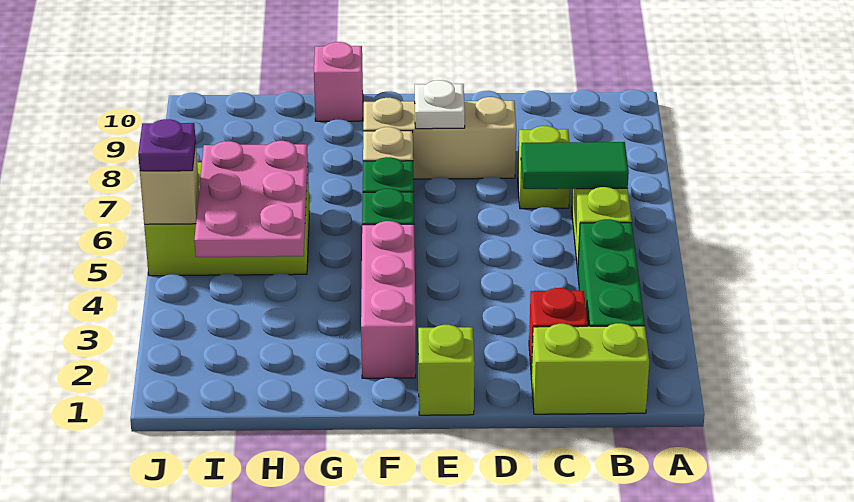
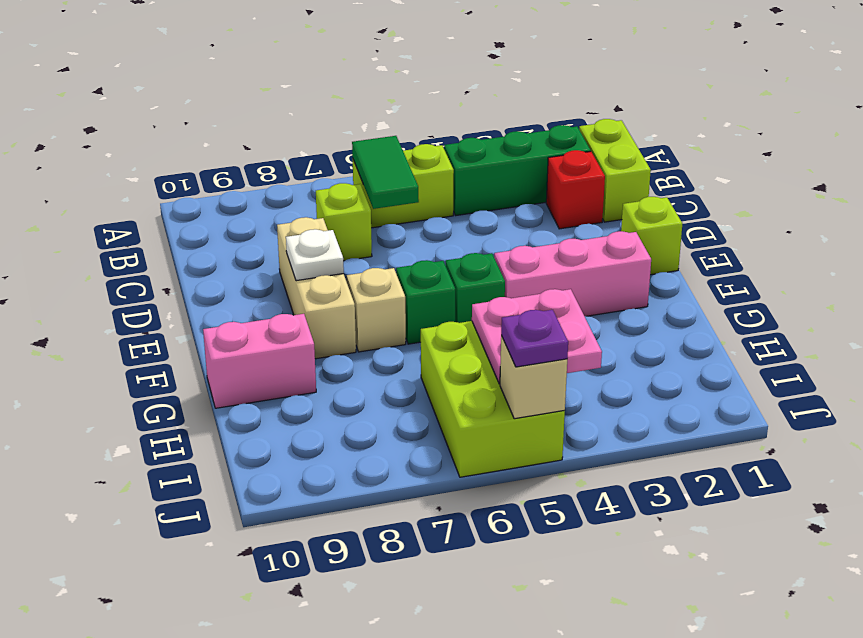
pink brick G10 level 1 -> pink brick G9:G10 level 1
pink plate H4:I6 level 2 -> pink plate H4:I5 level 2

